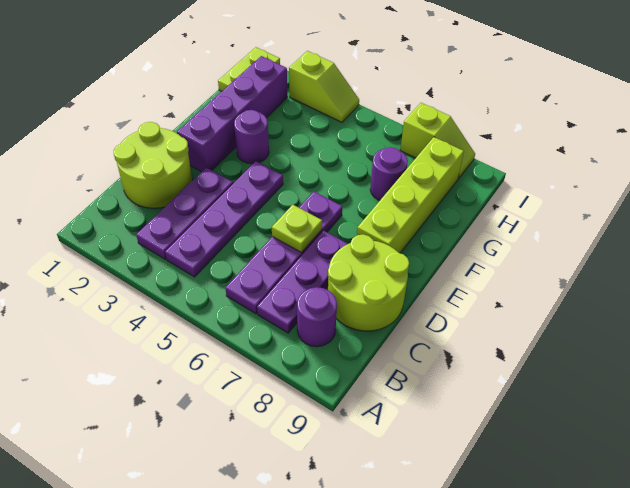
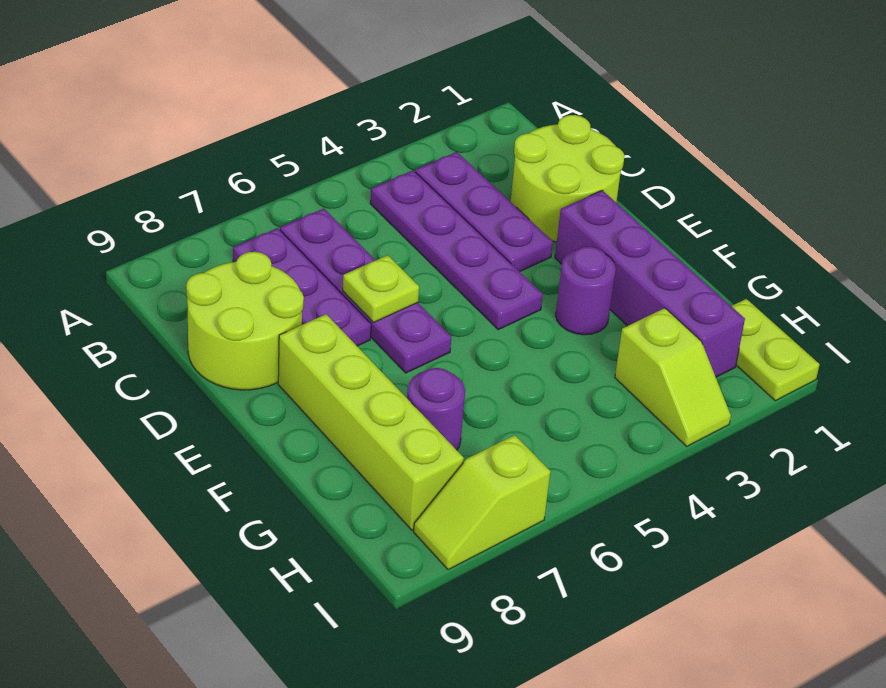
purple round brick B8 level 1 -> none
lime slope I3:I4 level 1 top 3 -> lime slope H3:I3 level 1 top H

